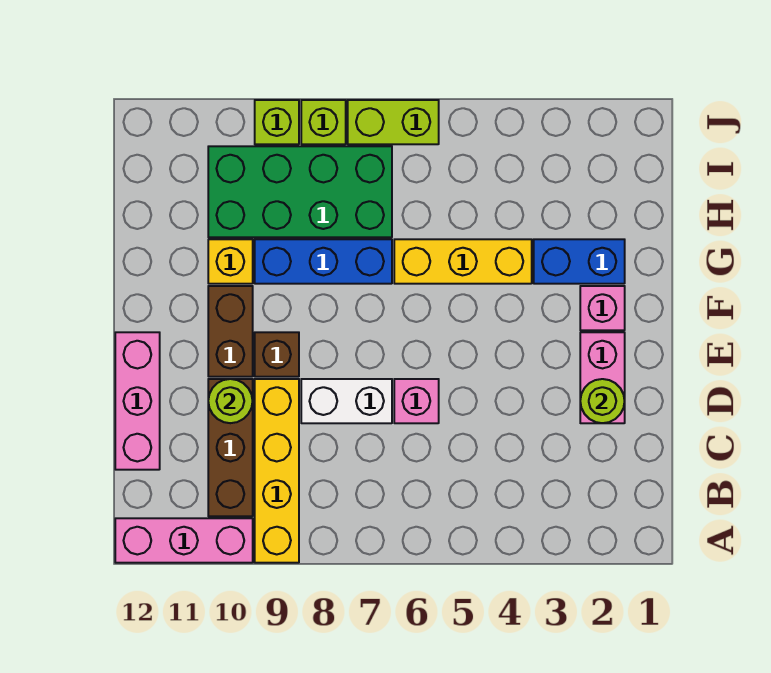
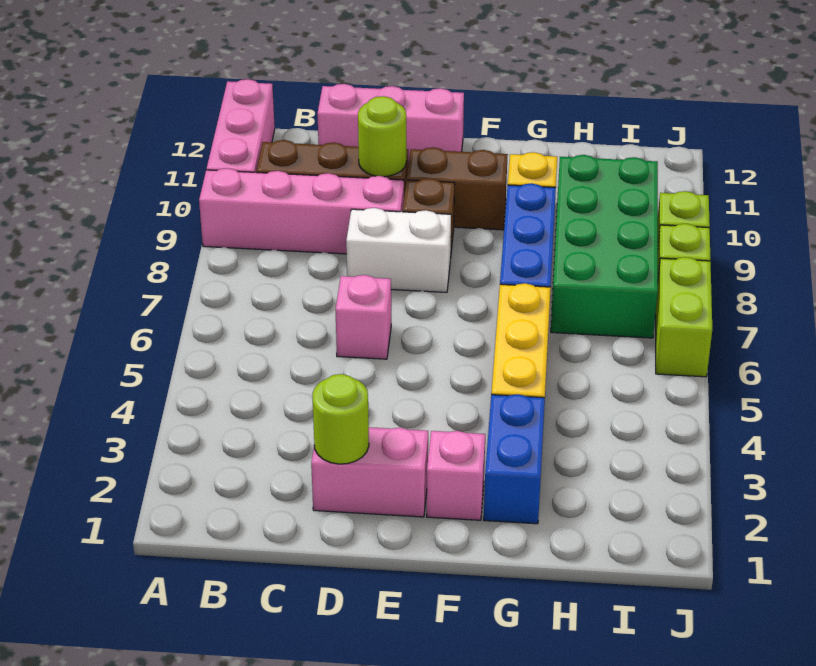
yellow brick A9:D9 level 1 -> pink brick A9:D9 level 1
white brick D7:D8 level 1 -> white brick D8:E8 level 1

